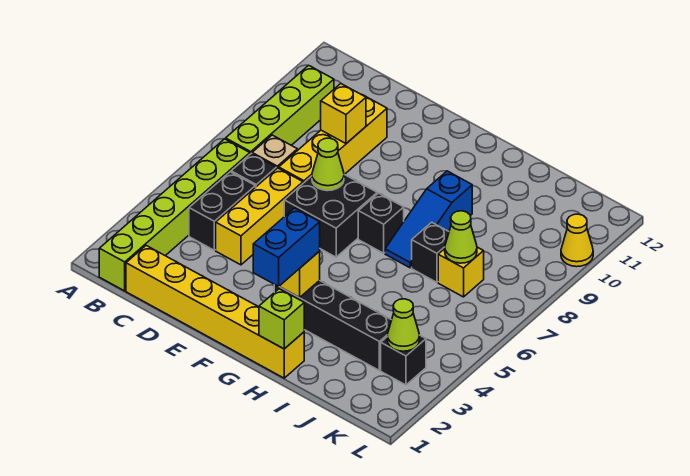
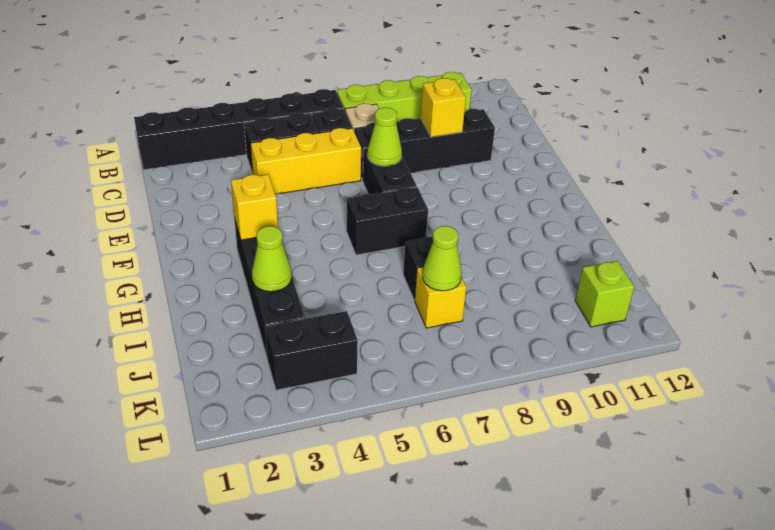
lime brick B1:B6 level 1 -> black brick B1:B6 level 1
yellow brick C1:H1 level 1 -> none
yellow brick D7:D10 level 1 -> black brick D7:D10 level 1
black brick E6:F7 level 1 -> black brick E7:F7 level 1
blue brick G2:G3 level 3 -> none
black brick G7 level 1 -> black brick G6:G7 level 1
lime brick H1 level 2 -> lime brick K11 level 1
blue slope H7:H9 level 1 top 9 -> none
black brick K3 level 1 -> black brick K3:K4 level 1
lime cone K3 level 2 -> lime cone I3 level 2
yellow cone L10 level 1 -> none

